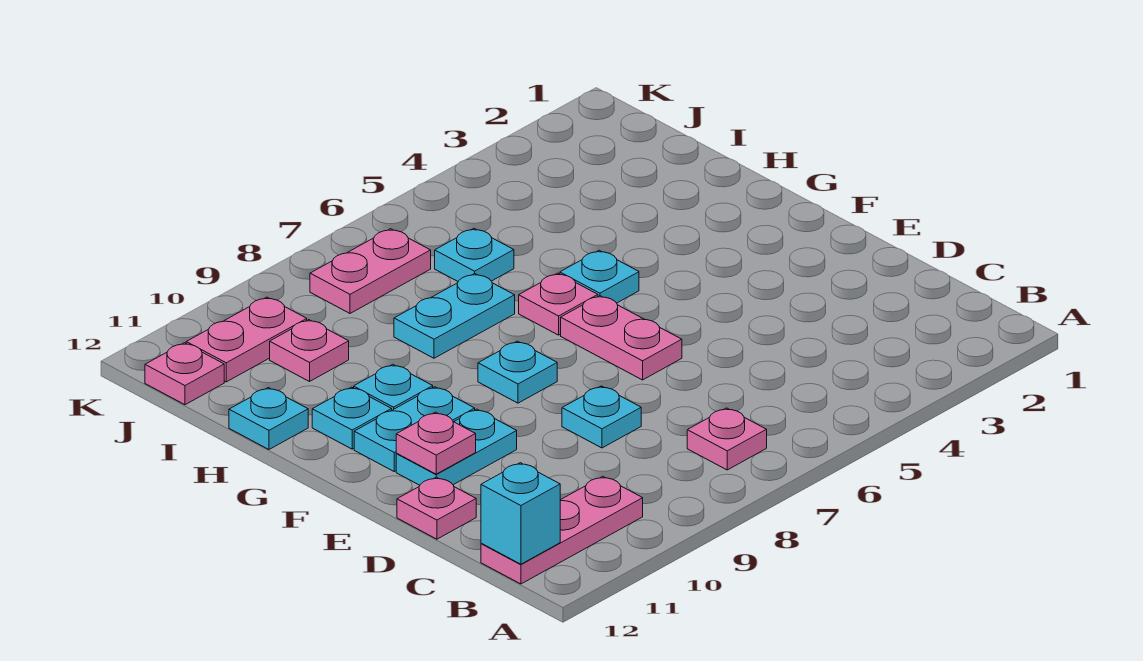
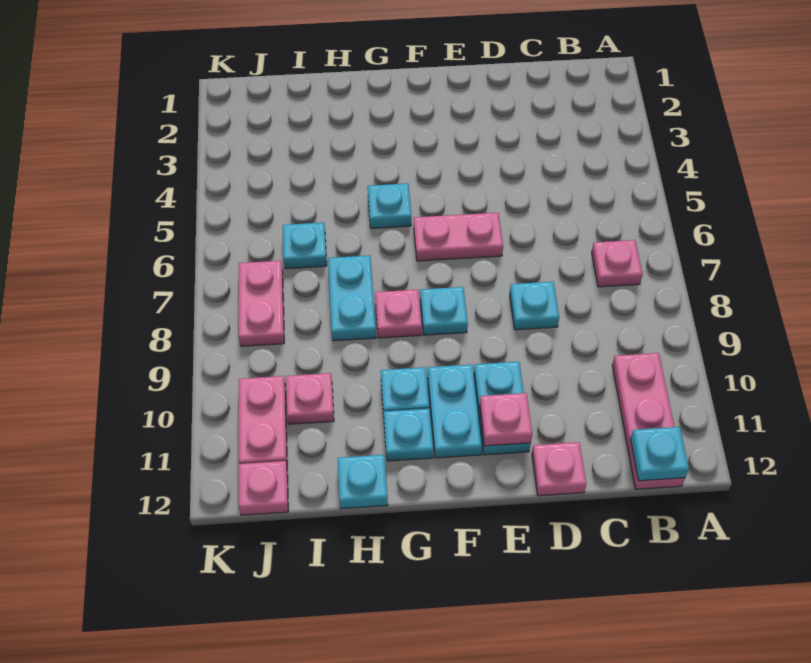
cyan brick B12 level 2 -> cyan plate B12 level 2
pink plate G6 level 1 -> pink plate G8 level 1

